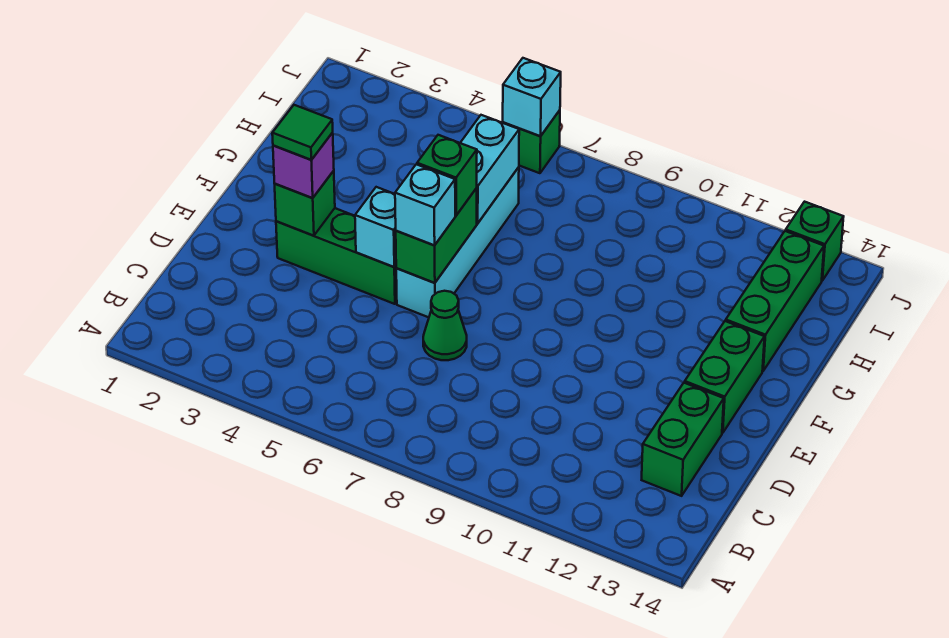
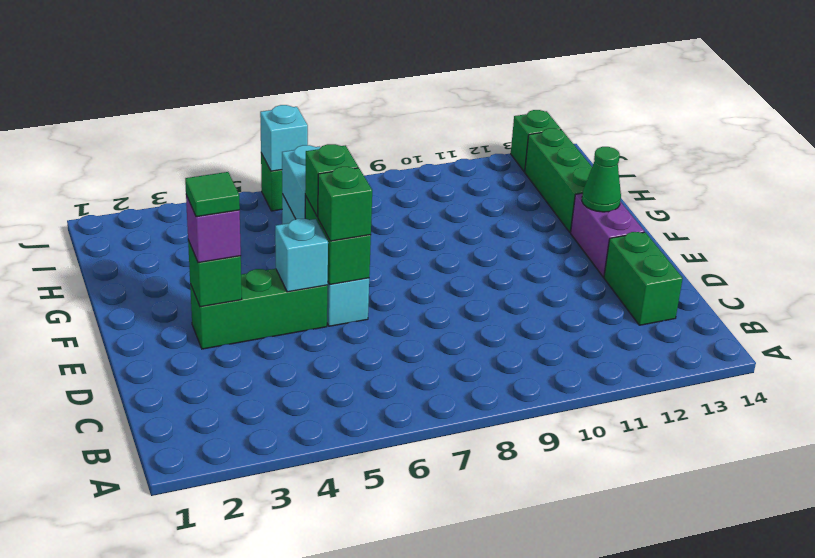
green cone D7 level 1 -> green cone F13 level 2
cyan brick E6 level 3 -> green brick E6 level 3
green brick E13:F13 level 1 -> purple brick E13:F13 level 1

